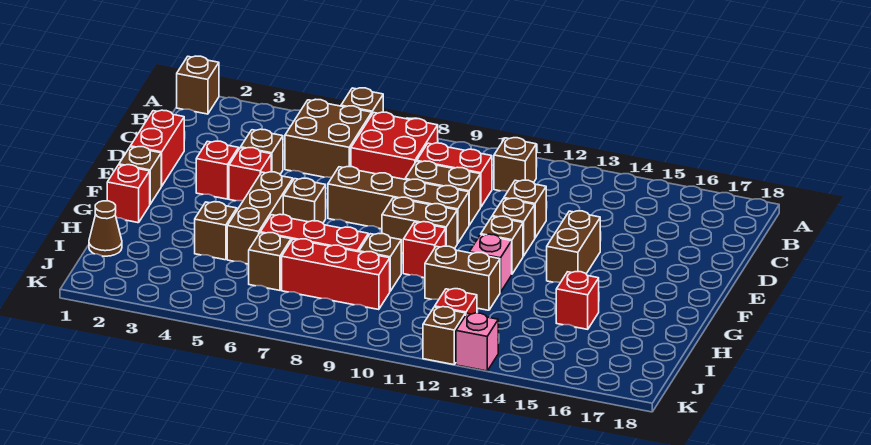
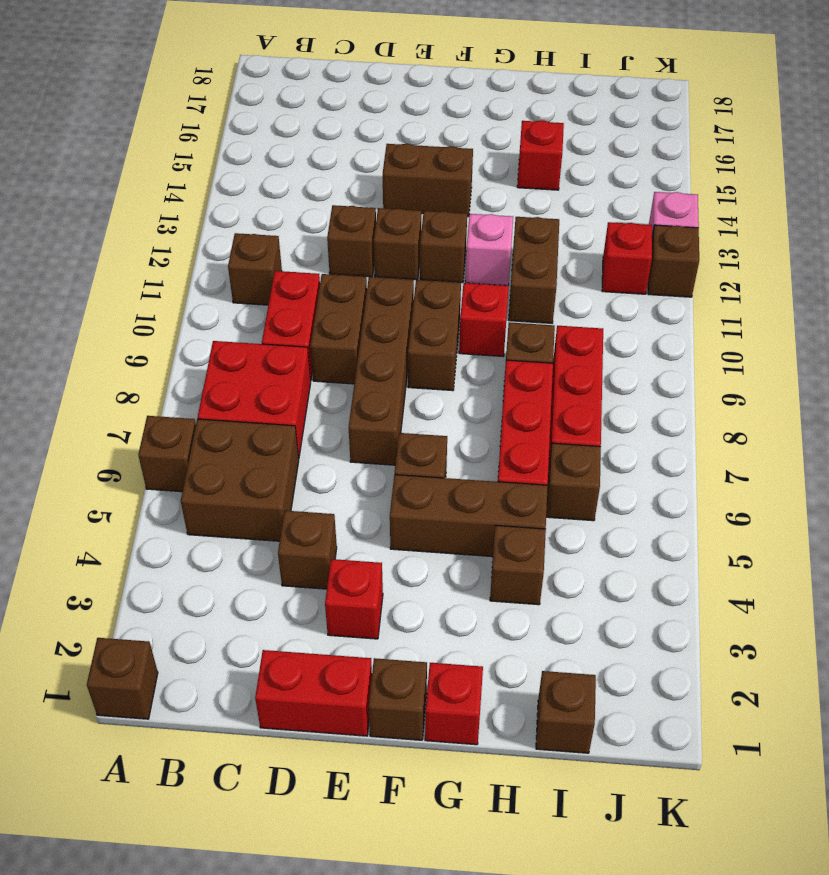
red brick E4 level 1 -> none
brown cone I1 level 1 -> brown brick I1 level 1

